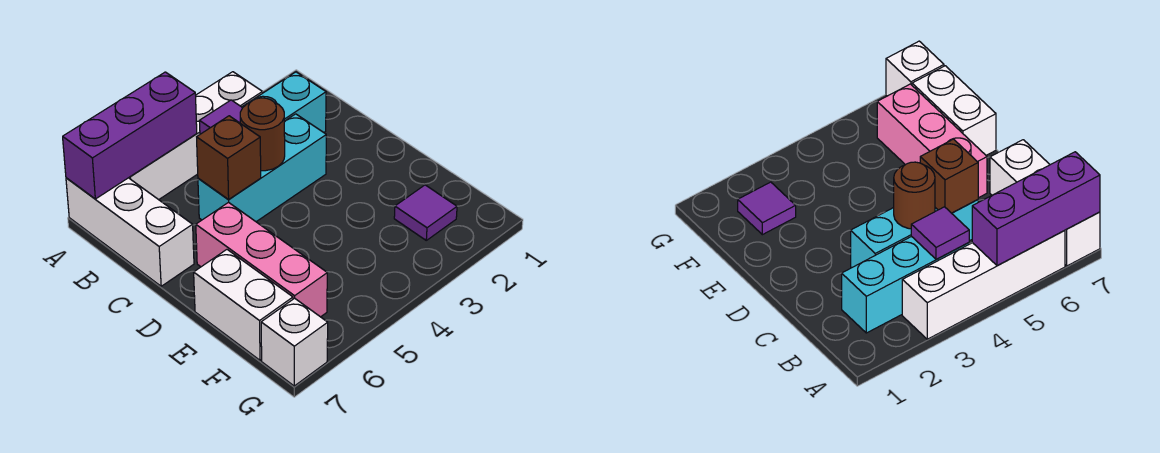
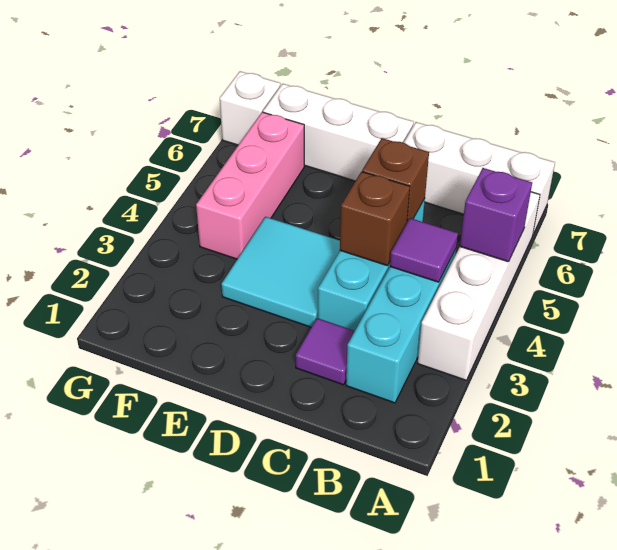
purple brick A5:A7 level 2 -> purple brick A5 level 2
brown round brick C4 level 2 -> brown brick C4 level 2
none -> cyan tile D3:E4 level 1
pink brick D6:F6 level 1 -> pink brick F4:F6 level 1
white brick E7:F7 level 1 -> white brick D7:F7 level 1
purple tile F2 level 1 -> purple tile C2 level 1

